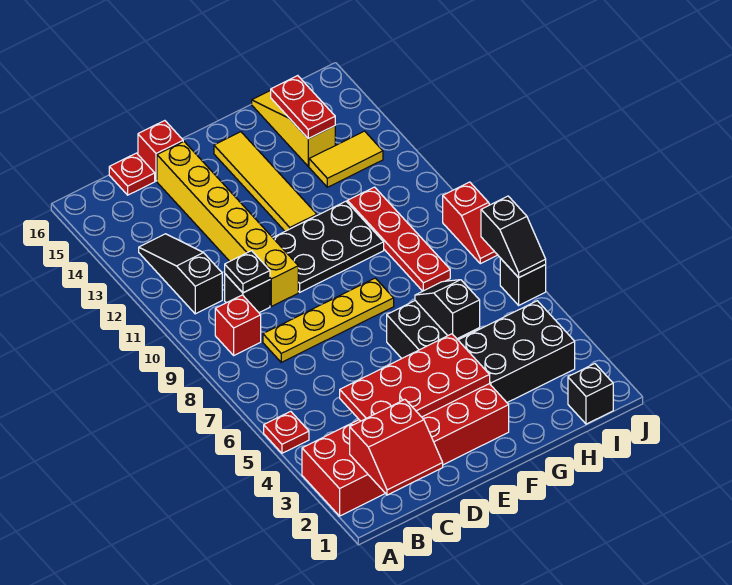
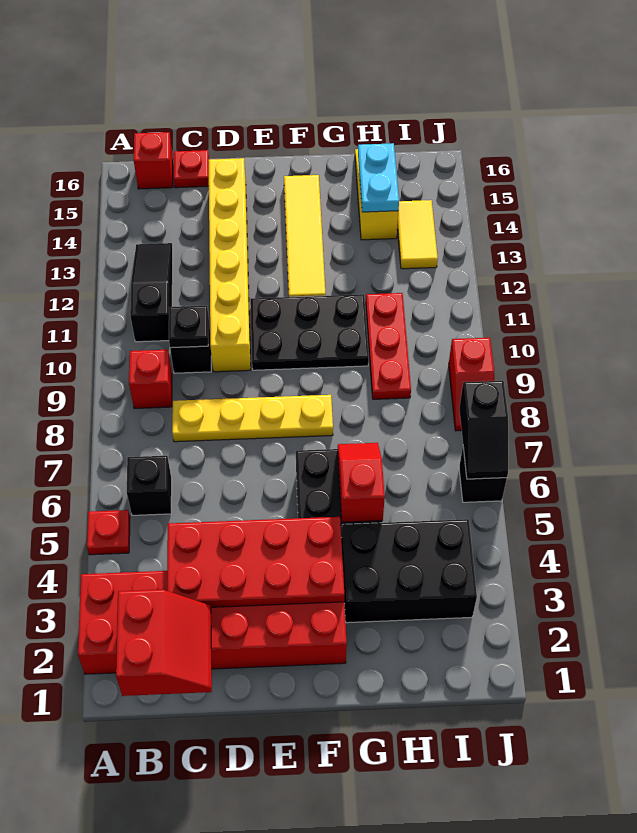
red slope B1:C2 level 2 top 2 -> red slope B1:C2 level 2 top B
red brick D16 level 1 -> red brick B16 level 1
black slope G5:G6 level 2 top 5 -> red slope G5:G6 level 2 top 5
red plate H8:H11 level 1 -> red plate H9:H11 level 1
yellow tile H13:I13 level 1 -> yellow tile I13:I14 level 1
red plate H14:H15 level 2 -> cyan plate H14:H15 level 2
black brick I1 level 1 -> black brick B6 level 1

